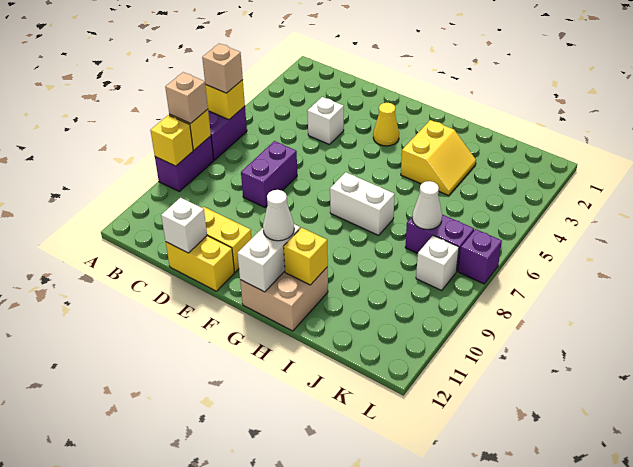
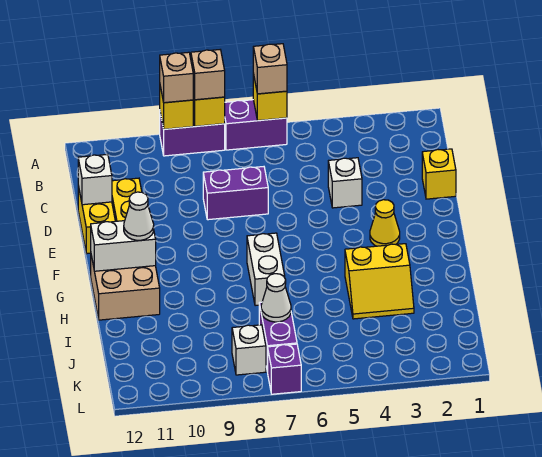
none -> tan brick A9 level 3
yellow brick H11 level 2 -> yellow brick D1 level 1

